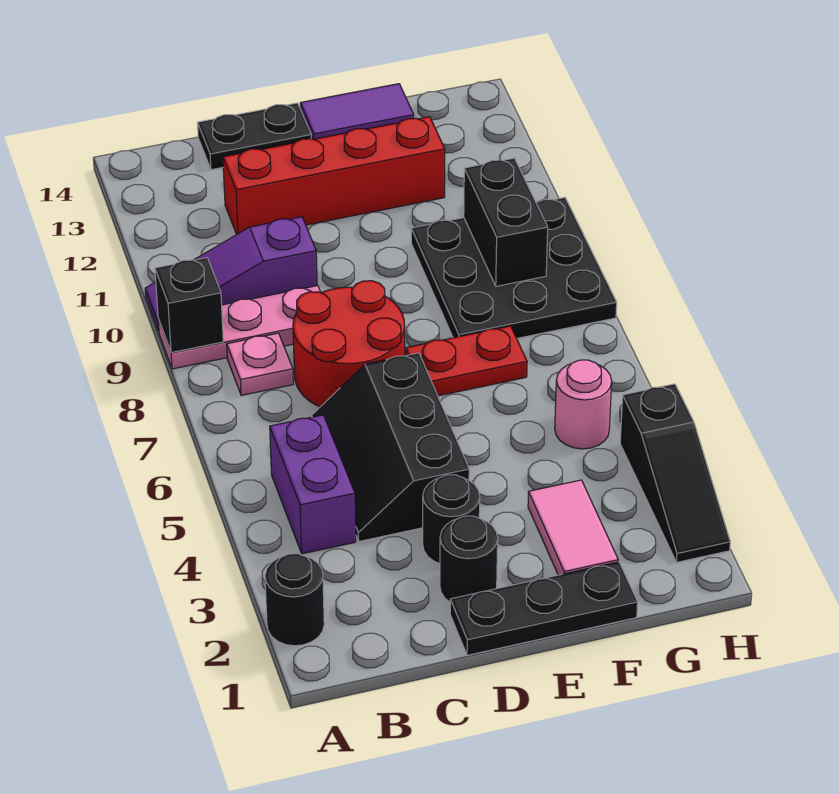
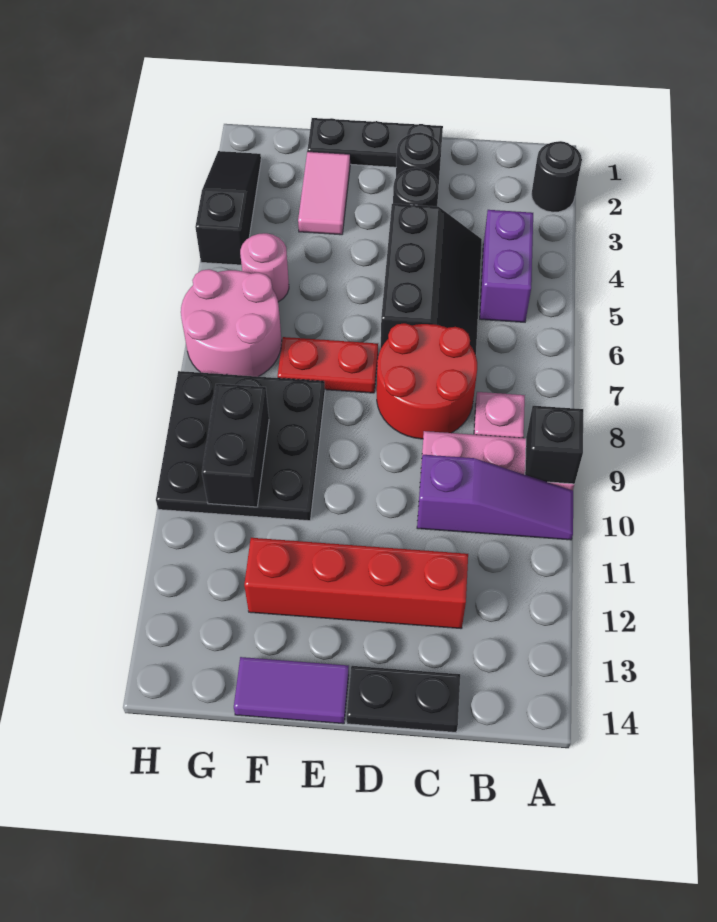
none -> pink round brick G6:H7 level 1

